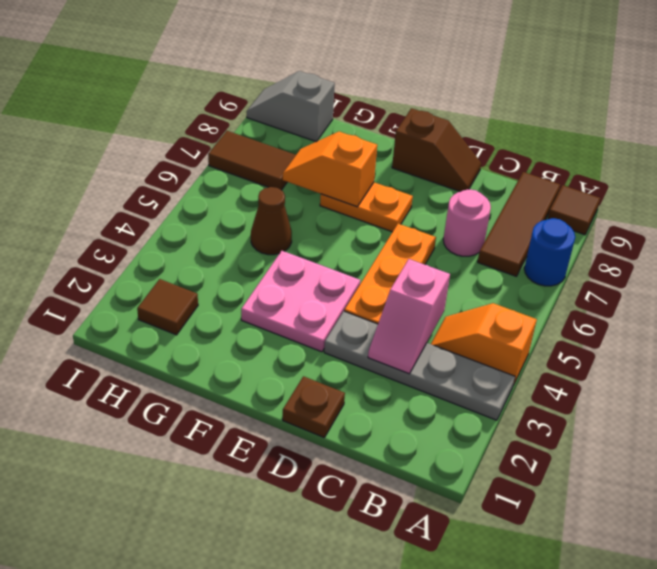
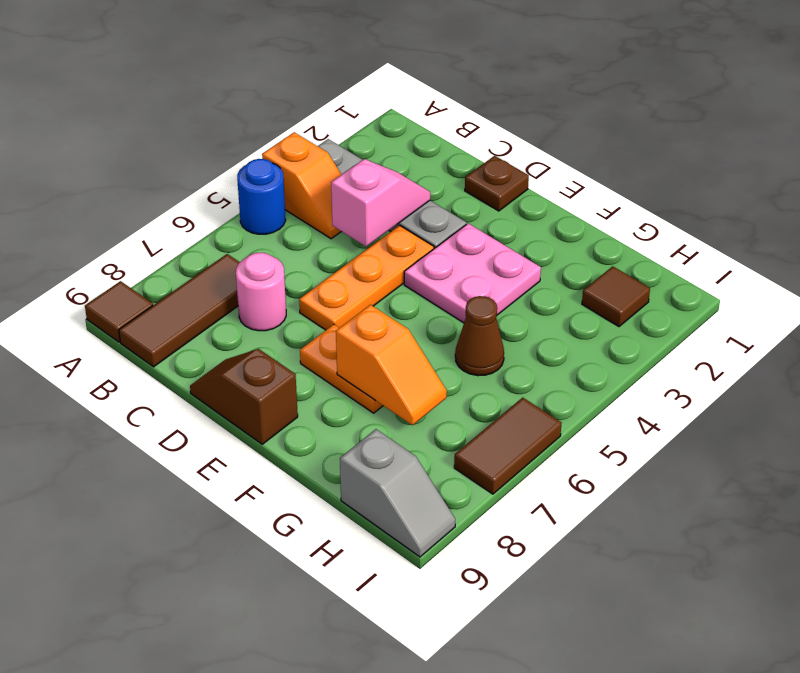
blue round brick A7 level 1 -> blue round brick A5 level 1
brown tile H7:I7 level 1 -> brown tile I6:I7 level 1

